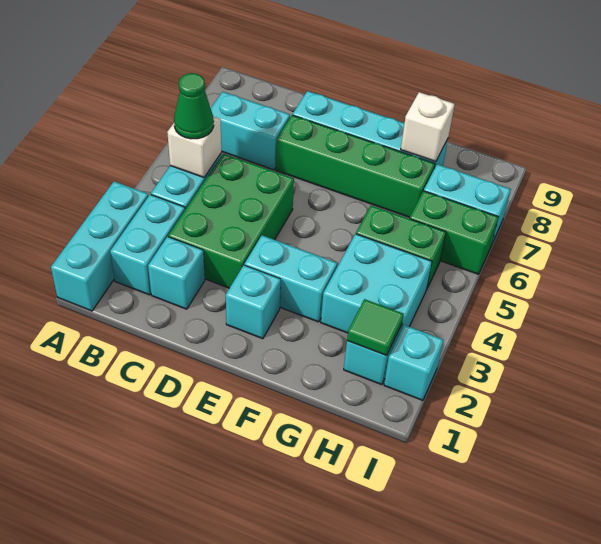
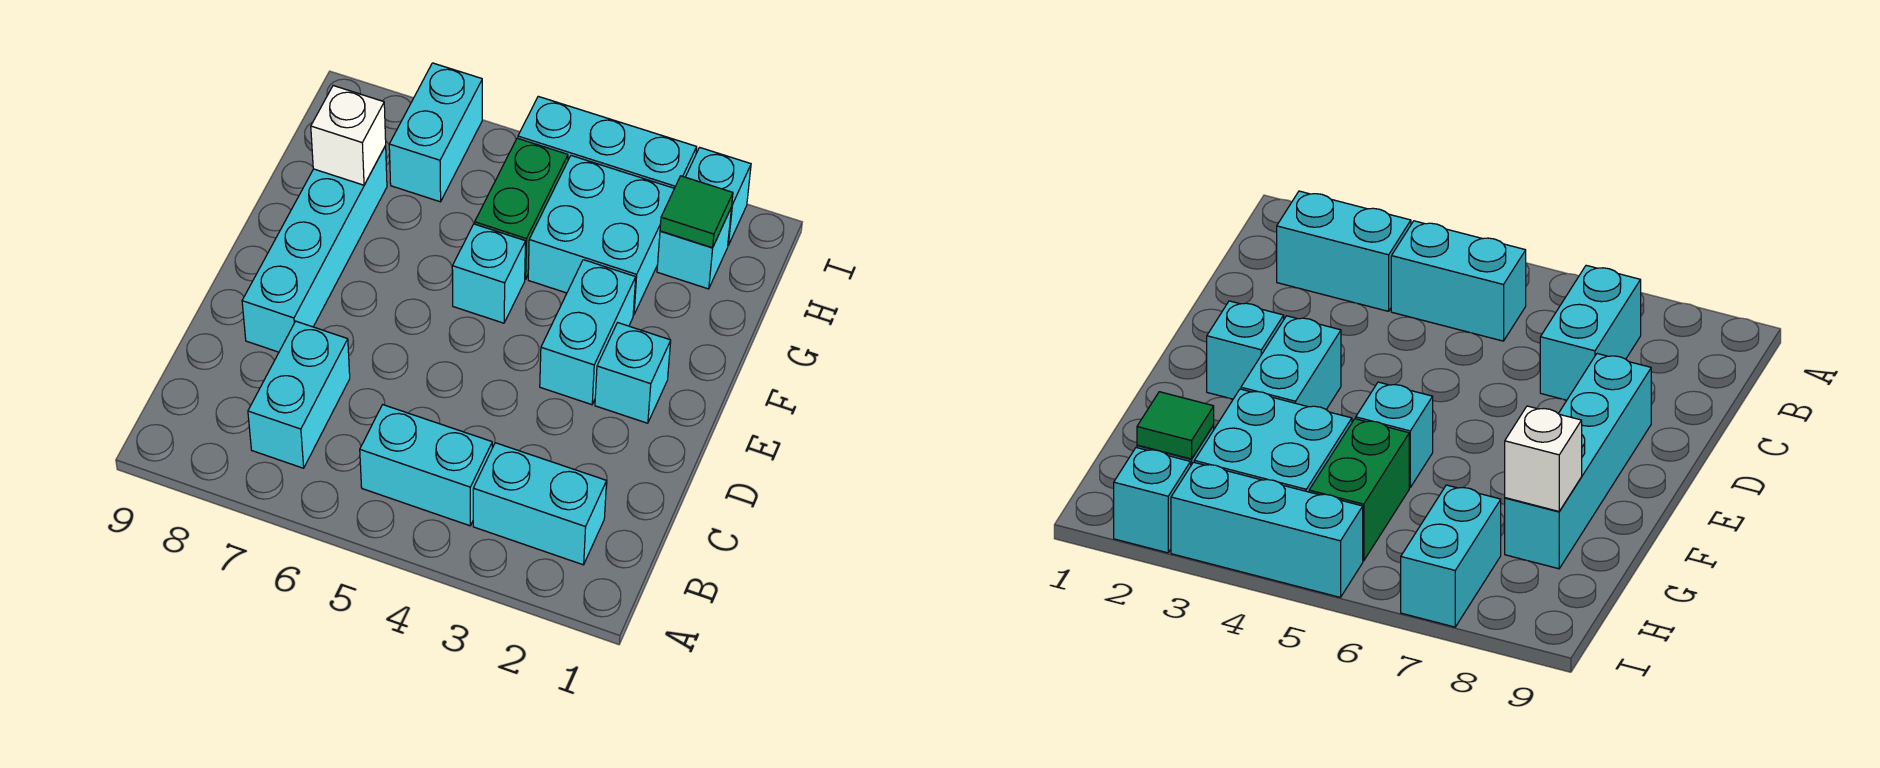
cyan brick A1:A3 level 1 -> cyan brick I3:I5 level 1
white brick B5 level 2 -> none
green cone B5 level 3 -> none
cyan brick C2 level 1 -> cyan brick F5 level 1
green brick C3:D5 level 1 -> none
green brick D7:G7 level 1 -> none
green brick H6:I6 level 1 -> none

